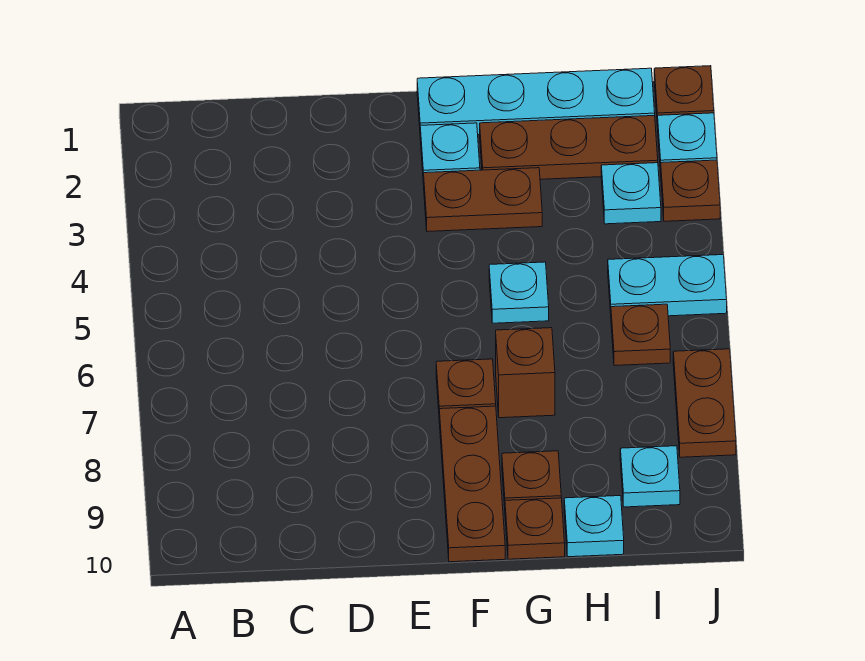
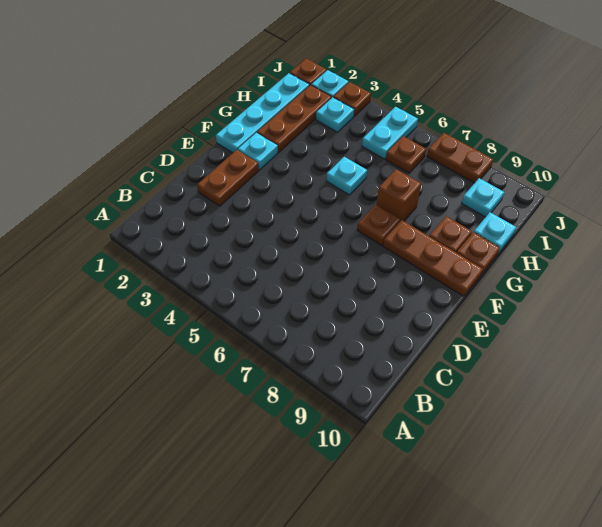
brown plate F3:G3 level 1 -> brown plate D2:E2 level 1

